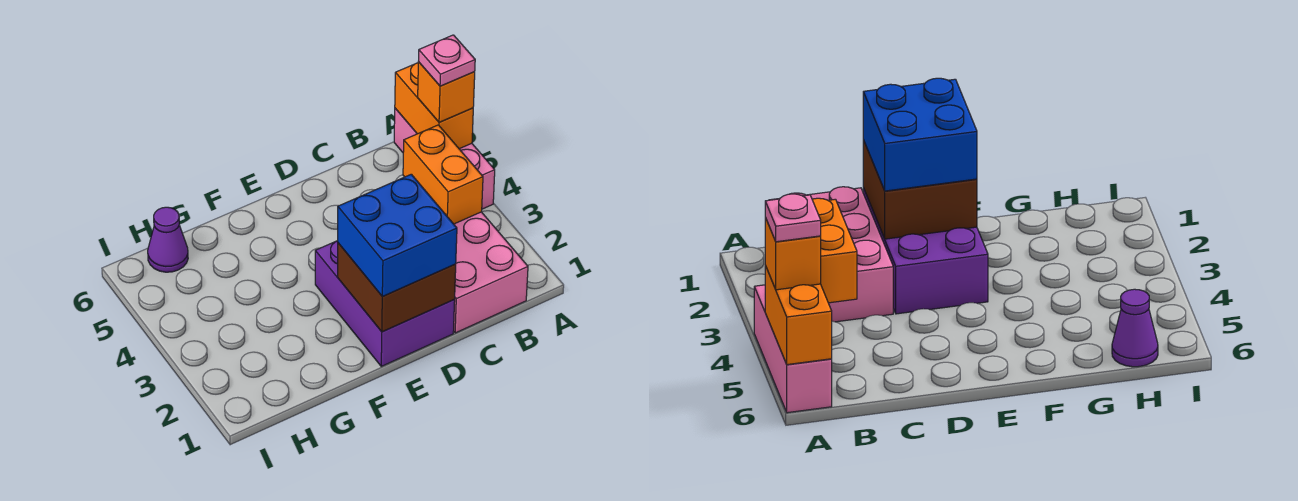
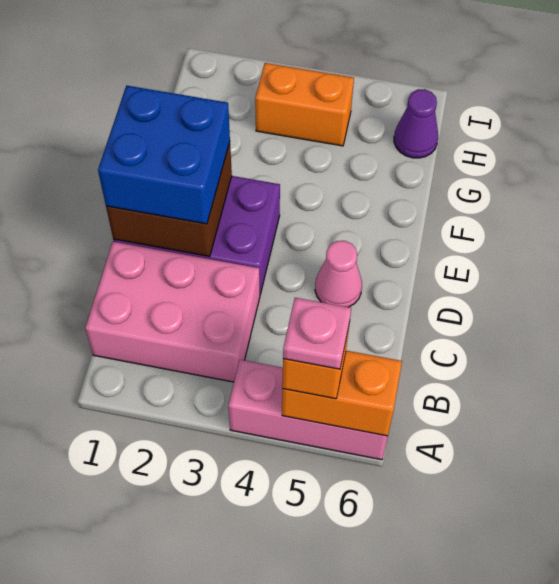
orange brick B3:B4 level 2 -> orange brick H3:H4 level 1
none -> pink cone D5 level 1

